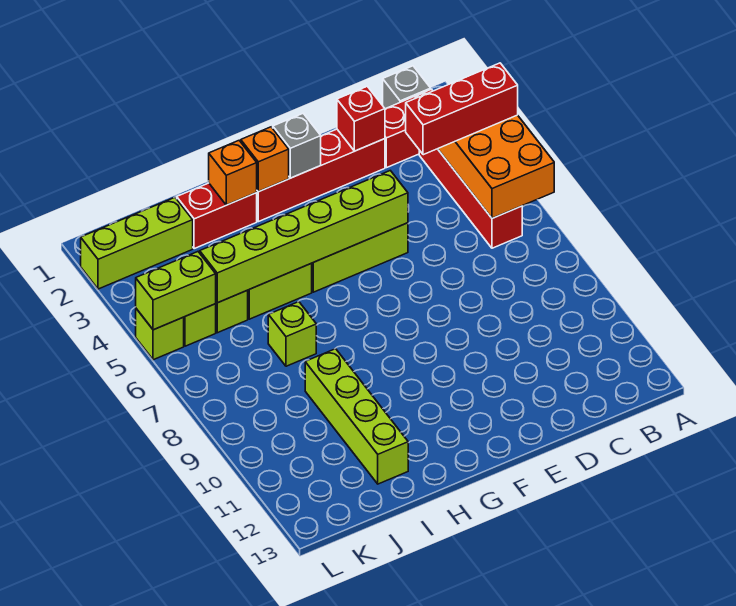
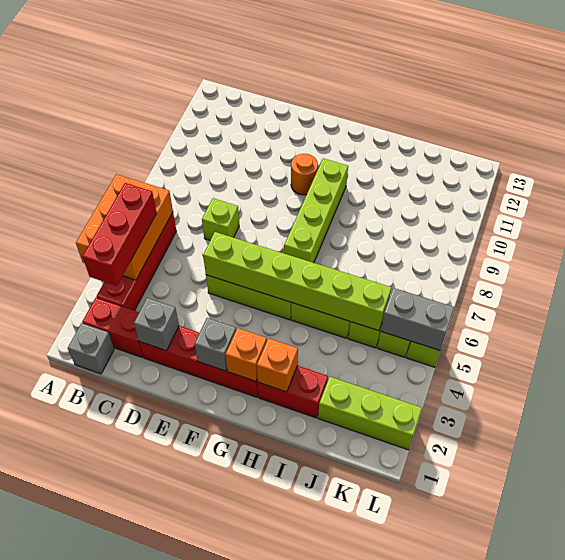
red brick A4:C4 level 3 -> red brick B3:B5 level 3
red brick D2 level 2 -> grey brick D2 level 2
none -> orange round brick F10 level 1
lime brick I7 level 1 -> lime brick D7 level 1
lime brick I9:I12 level 1 -> lime brick G7:G10 level 1
lime brick K5:L5 level 2 -> grey brick K5:L5 level 2

